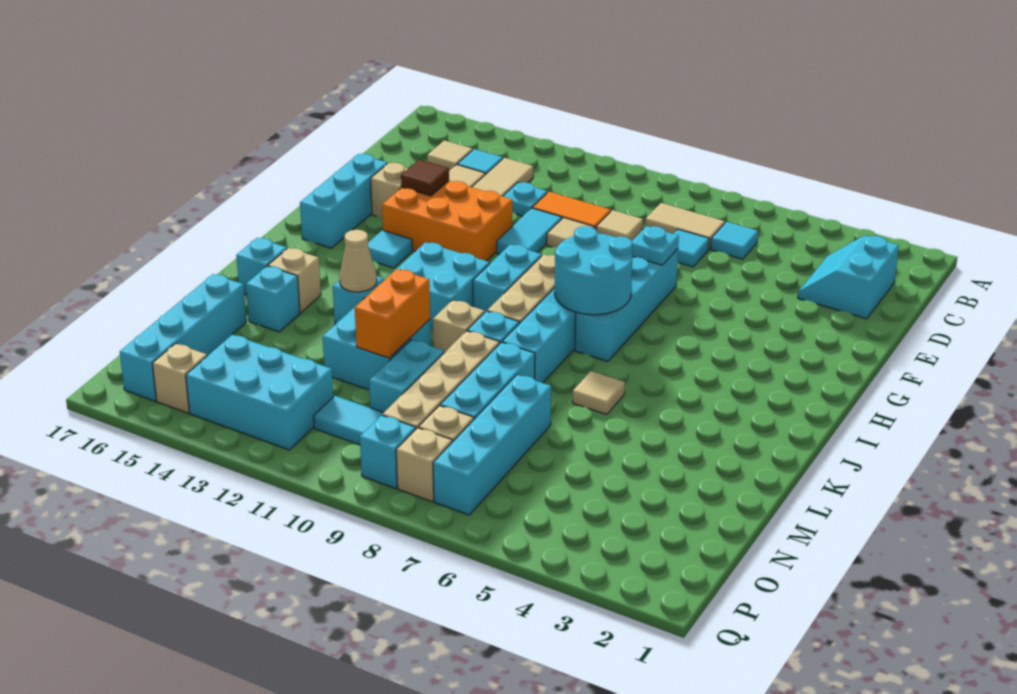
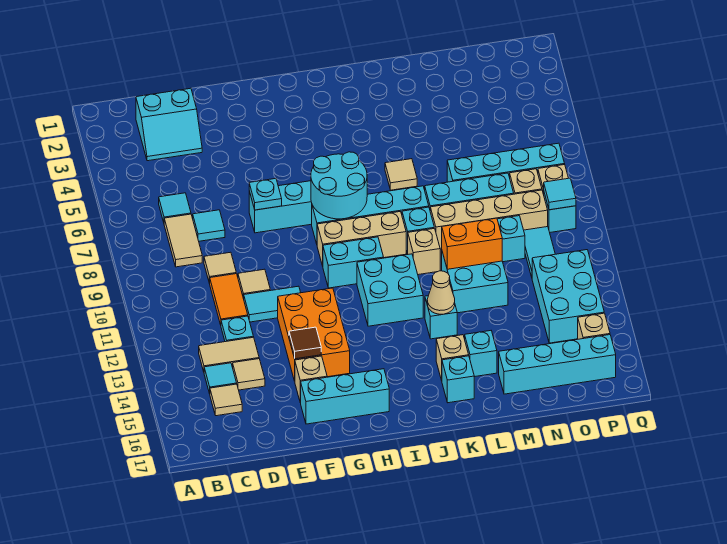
cyan tile H14 level 1 -> cyan tile P9 level 2

